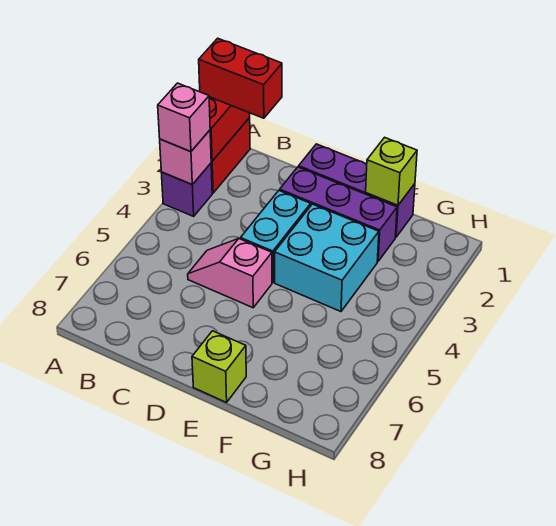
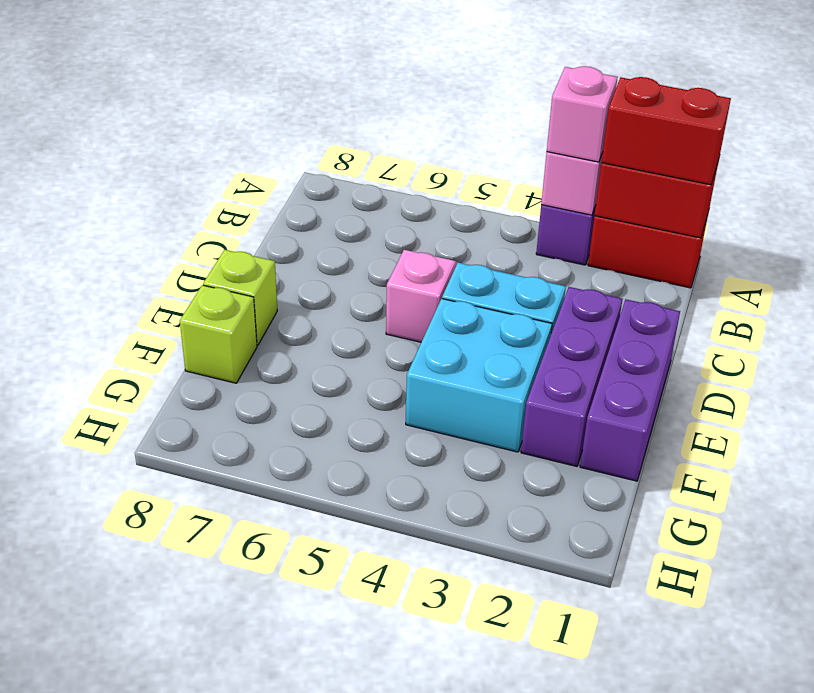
red brick A1:B1 level 3 -> red brick A1:A2 level 3
lime brick F1 level 2 -> lime brick F8 level 1

